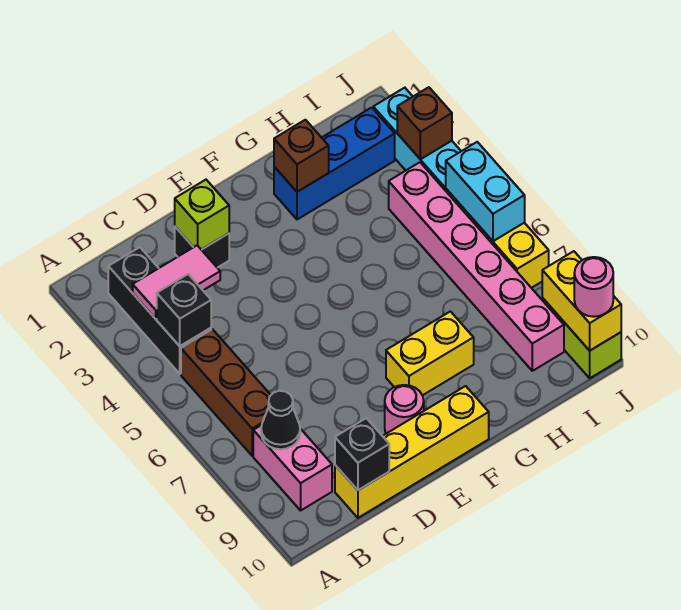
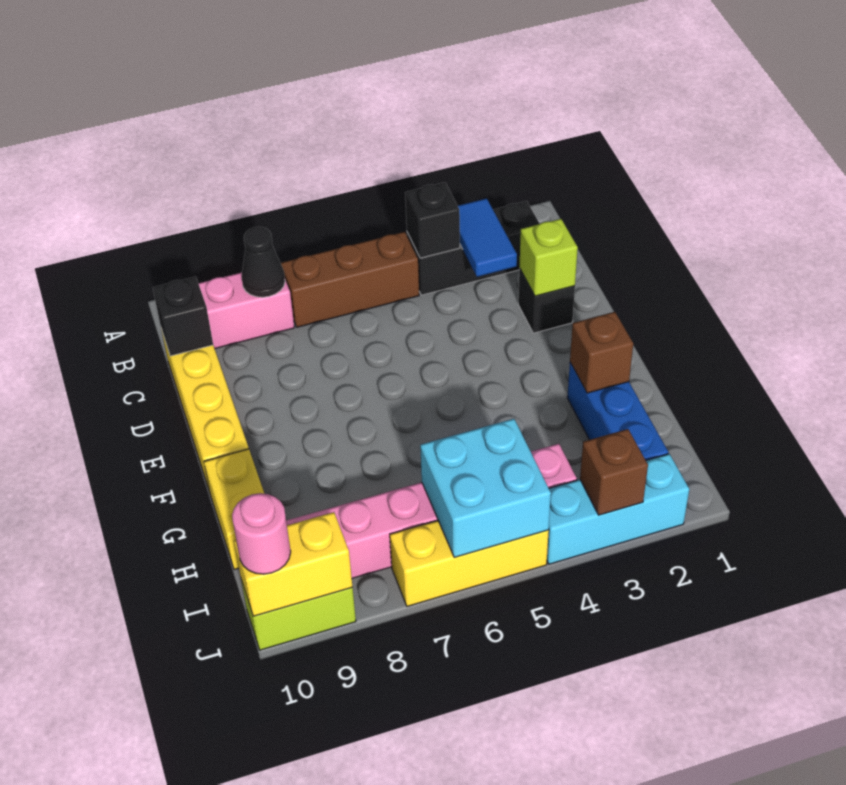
pink tile B3:C3 level 2 -> blue tile B3:C3 level 2
pink round brick E9 level 1 -> none
yellow brick F8:G8 level 1 -> yellow brick G10:H10 level 1
cyan brick J5:J6 level 2 -> cyan brick I5:J6 level 2

